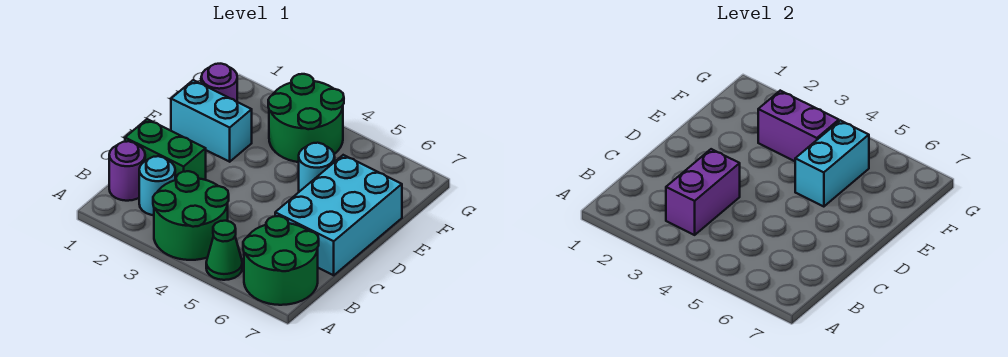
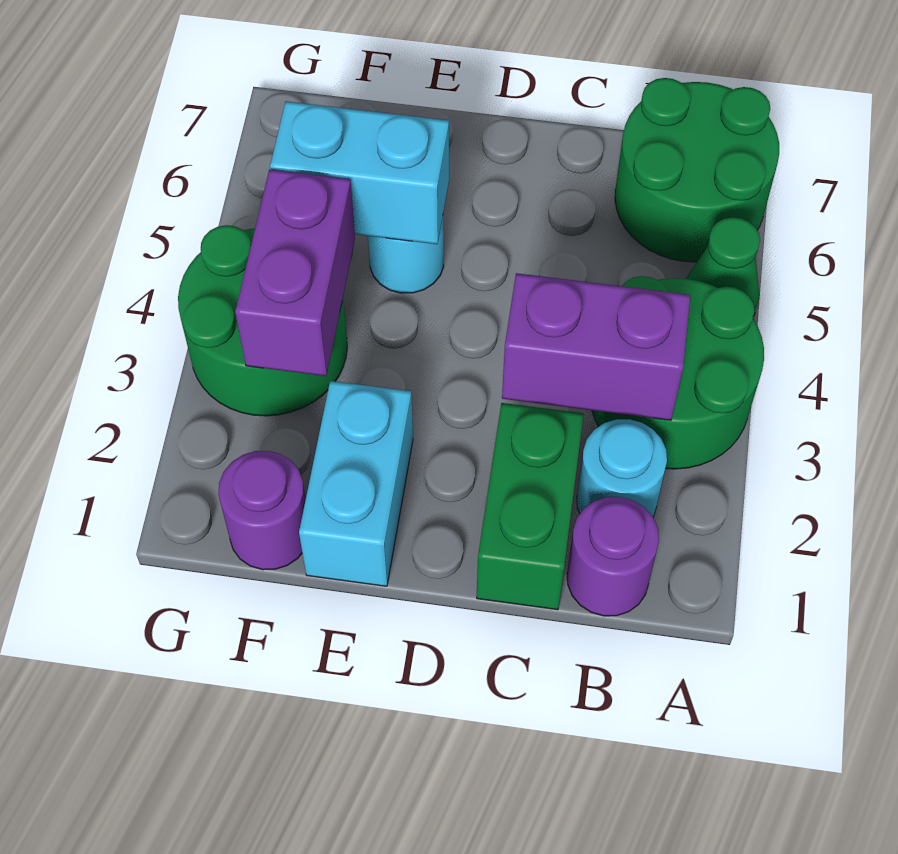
cyan brick C6:E7 level 1 -> none

